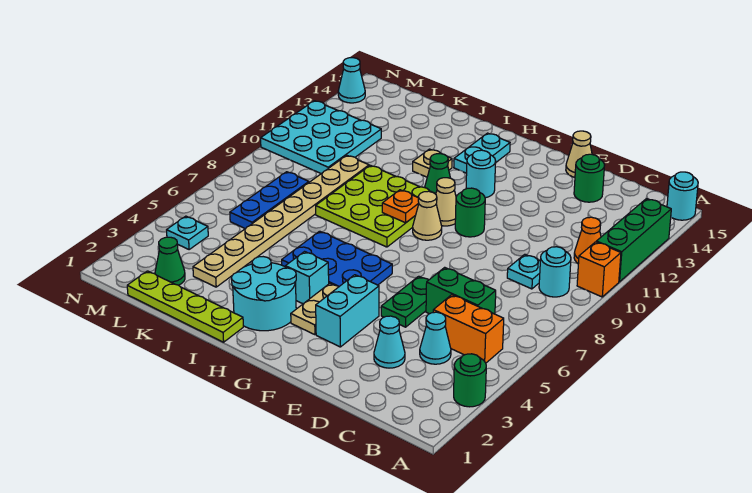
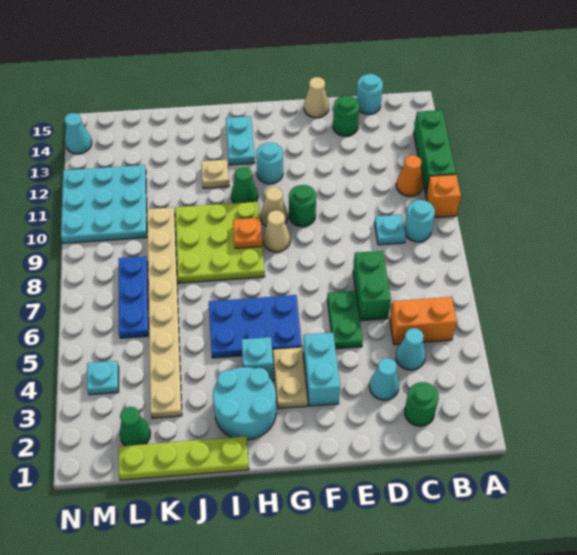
green round brick A3 level 1 -> green round brick C2 level 1
cyan round brick A15 level 1 -> cyan round brick C15 level 1
green brick C6:D6 level 1 -> green brick D6:D7 level 1

